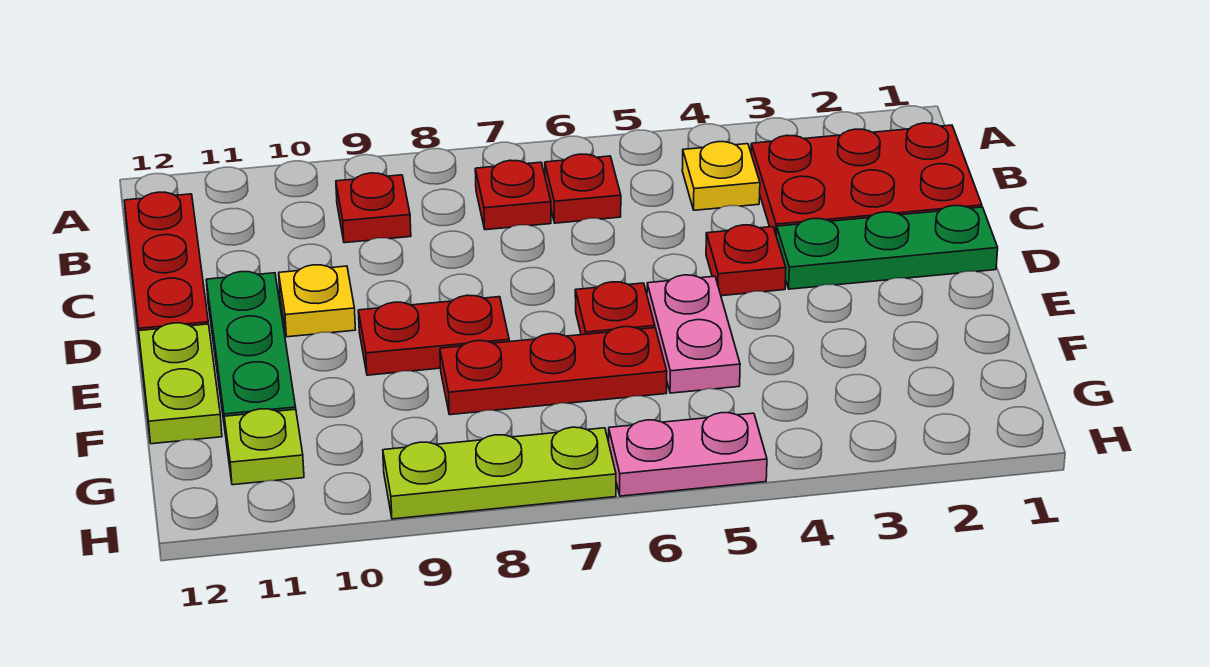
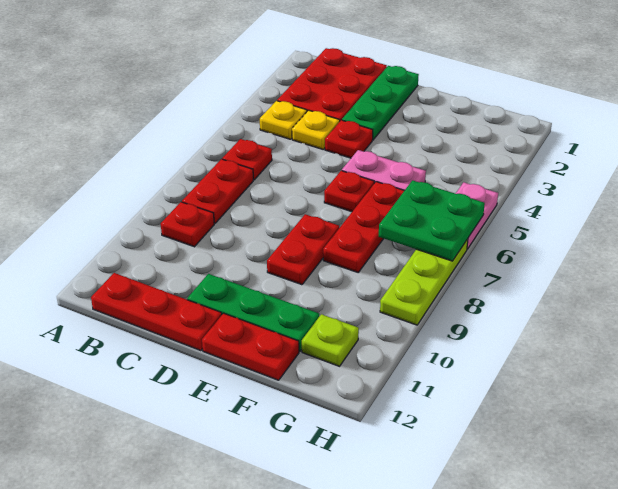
red plate B7 level 1 -> red plate B7:B8 level 1
yellow plate D10 level 1 -> yellow plate C4 level 1
lime plate E12:F12 level 1 -> red plate E12:F12 level 1
none -> green plate G6:H7 level 2

